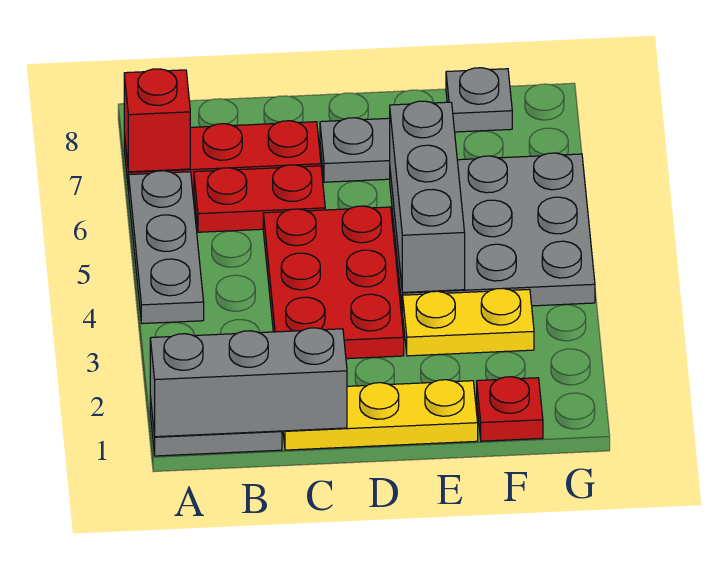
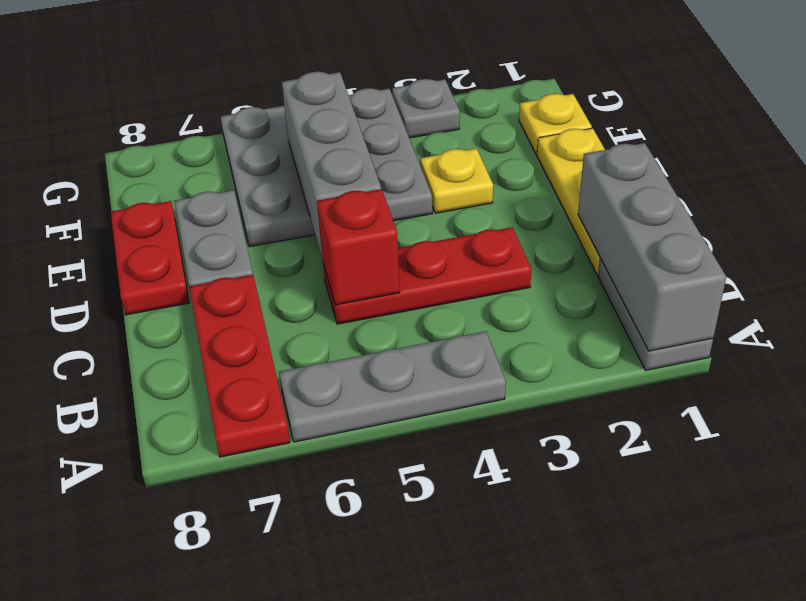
red brick A7 level 2 -> red brick C5 level 2
red plate B6:C6 level 1 -> red plate D8:E8 level 1
red plate C3:D5 level 1 -> red plate C3:C5 level 1
yellow plate E3:F3 level 1 -> yellow plate E3 level 1
grey brick E4:E6 level 2 -> grey brick D5:F5 level 2
red plate F1 level 1 -> yellow plate F1 level 1
grey plate F8 level 1 -> grey plate G3 level 1

